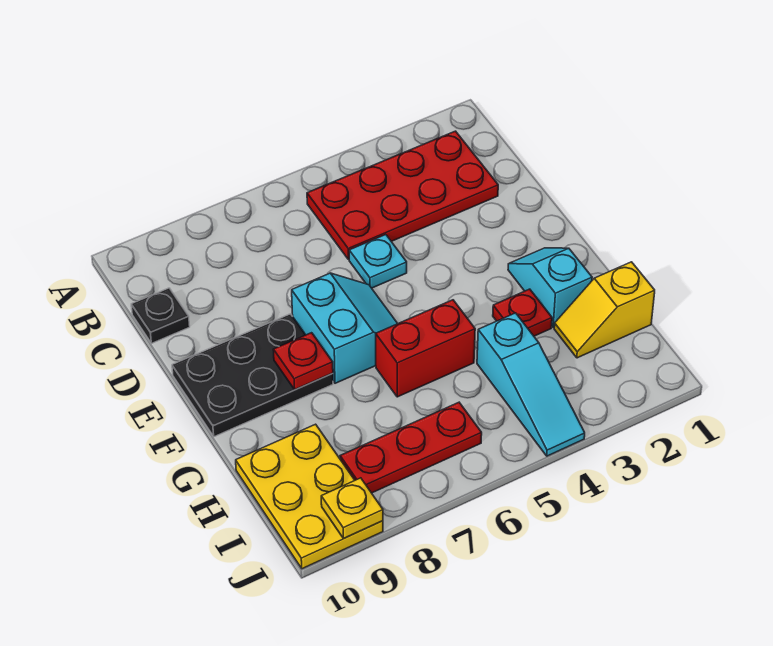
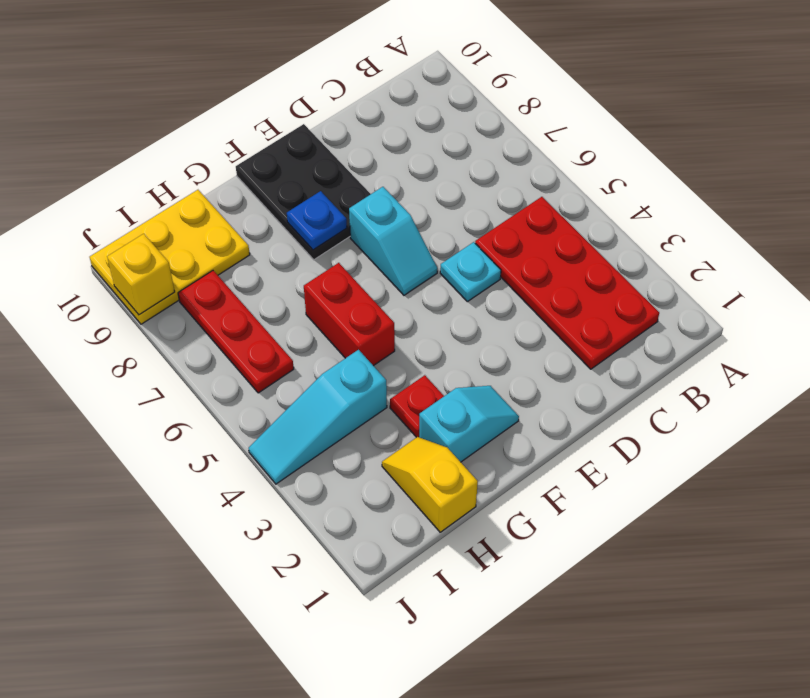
black plate C10 level 1 -> none
cyan slope E6:F7 level 1 top 7 -> cyan slope E6:E7 level 1 top 7
red plate F8 level 2 -> blue plate F8 level 2
yellow plate J9 level 2 -> yellow brick J9 level 2

